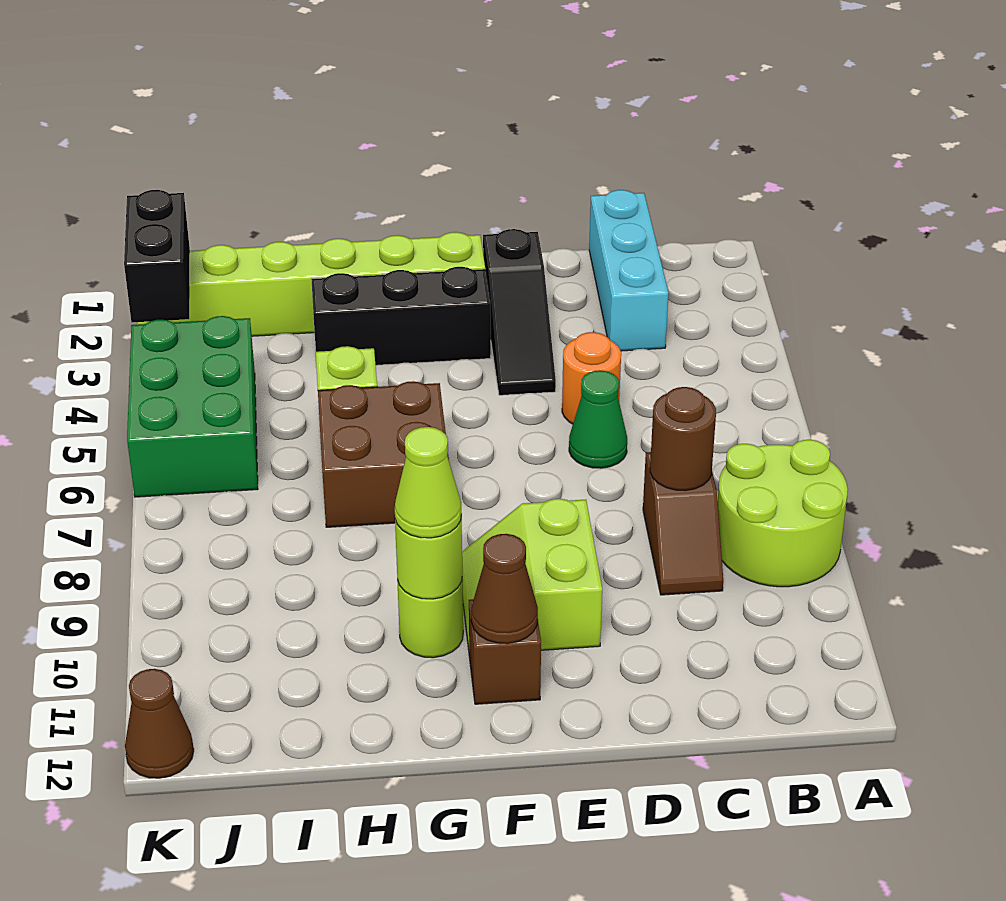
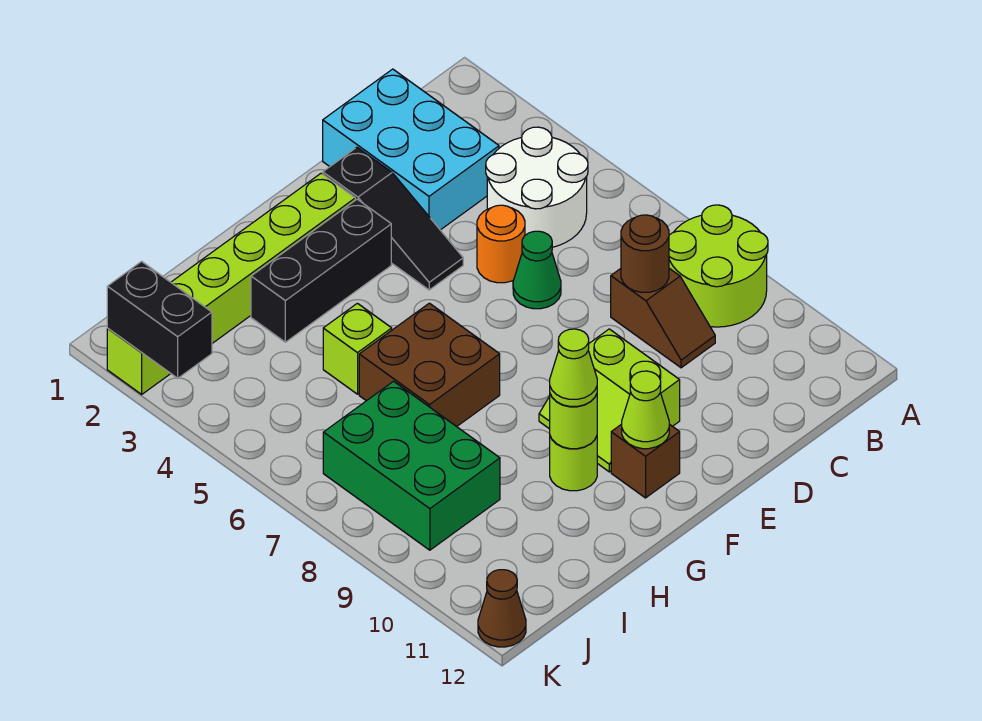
none -> white round brick B4:C5 level 1
cyan brick C1:C3 level 1 -> cyan brick C1:D3 level 1
brown cone F11 level 2 -> lime cone F11 level 2
green brick J4:K6 level 1 -> green brick I7:J9 level 1

